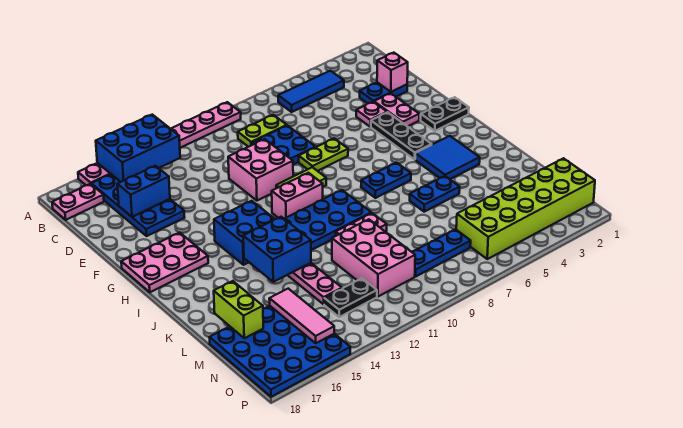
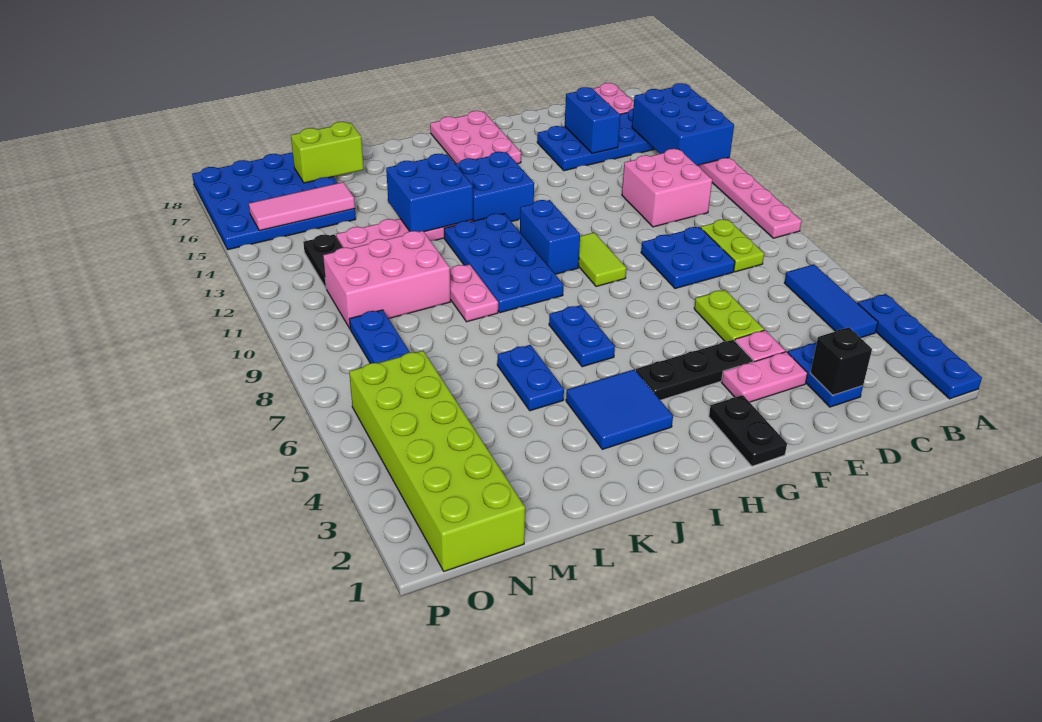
none -> blue plate A1:A4 level 1
pink brick D2 level 2 -> black brick D2 level 2
pink brick E10:F11 level 1 -> pink brick C11:D12 level 1
lime plate F7:F8 level 1 -> lime plate E5:E6 level 1
pink brick H10:H11 level 1 -> blue brick H10:H11 level 1

